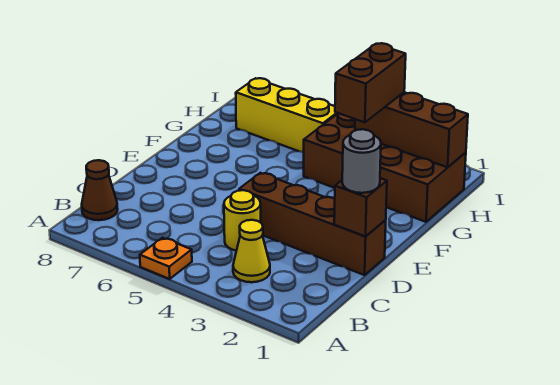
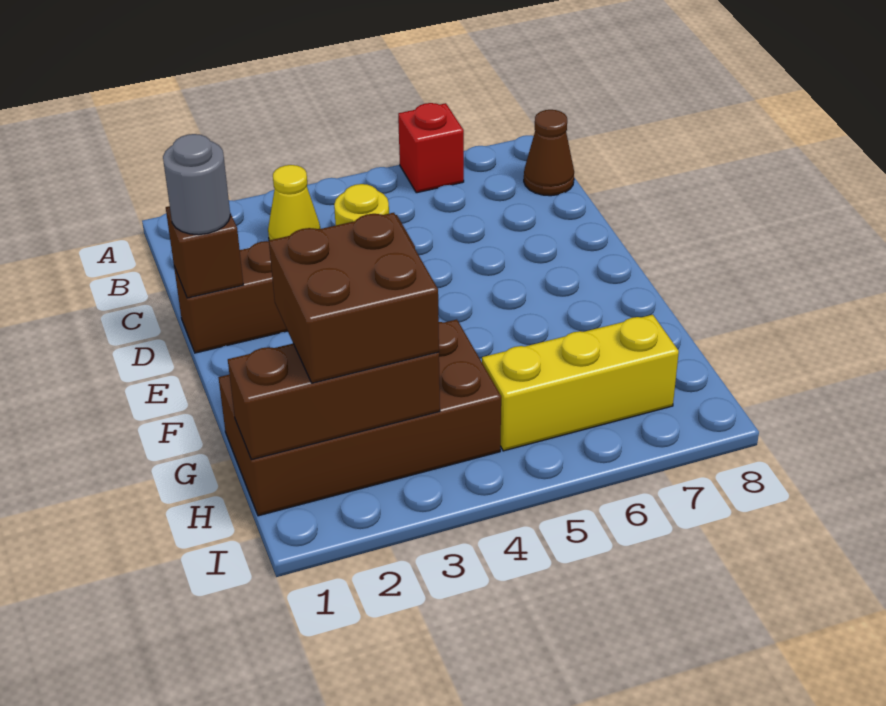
orange plate A5 level 1 -> none
none -> red brick A6 level 1
brown brick G3:H3 level 3 -> brown brick G2:H3 level 3

